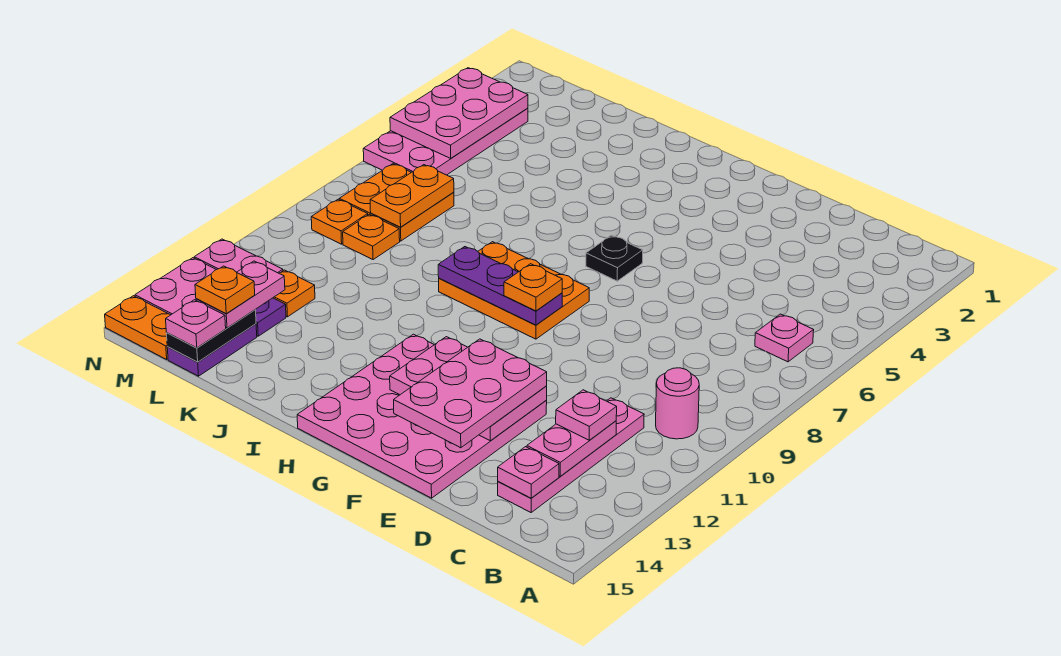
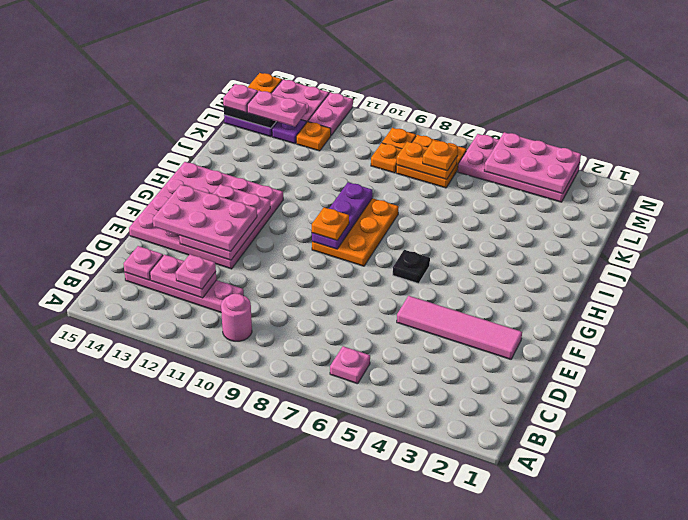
none -> pink tile E2:E5 level 1
orange plate L14 level 4 -> orange plate L7 level 3

